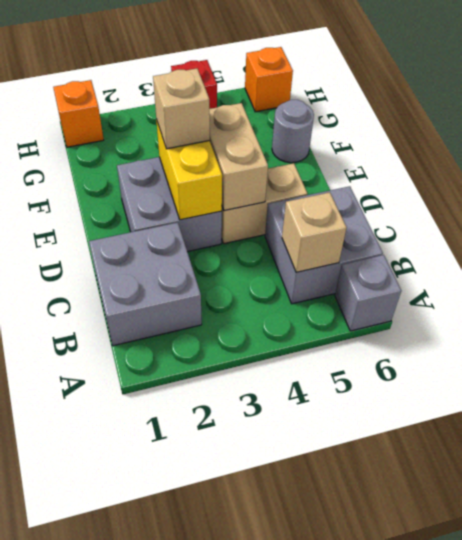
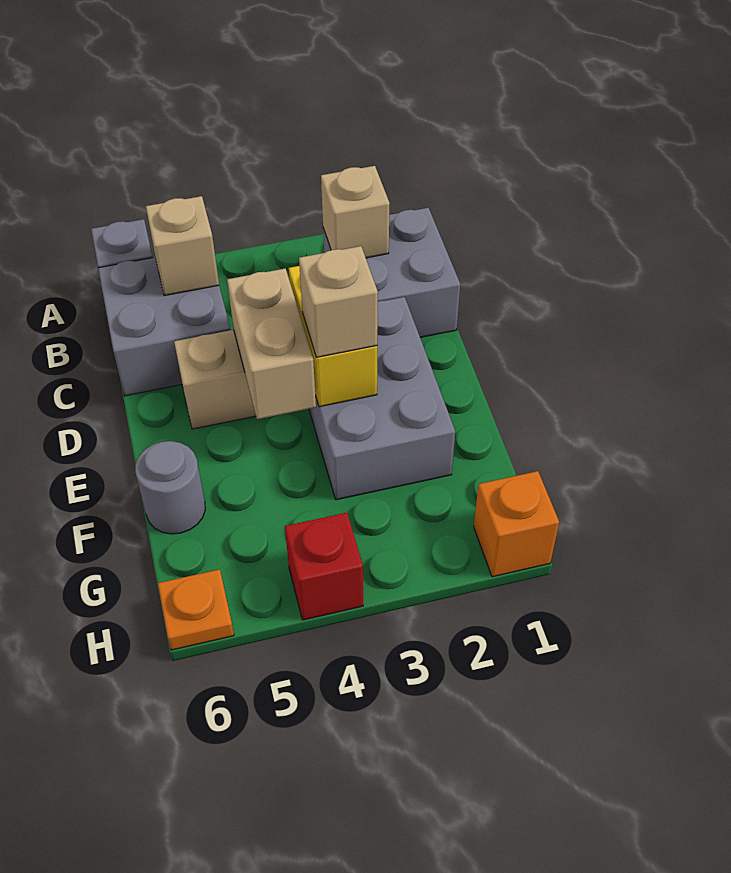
none -> tan brick B2 level 2
grey brick D2:E3 level 1 -> grey brick D2:F3 level 1
orange brick H6 level 1 -> orange plate H6 level 1

